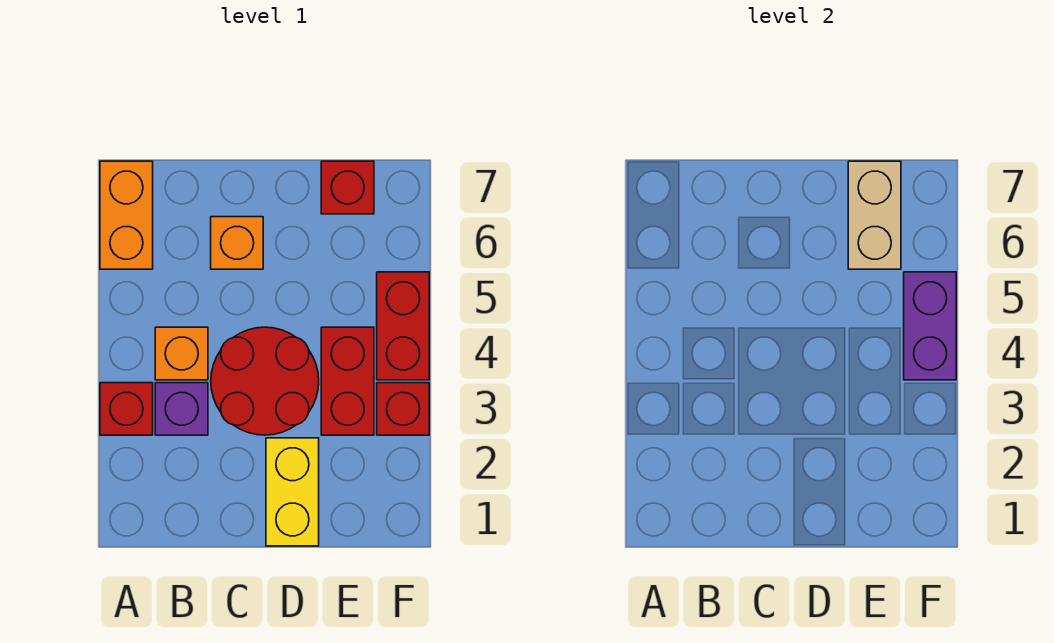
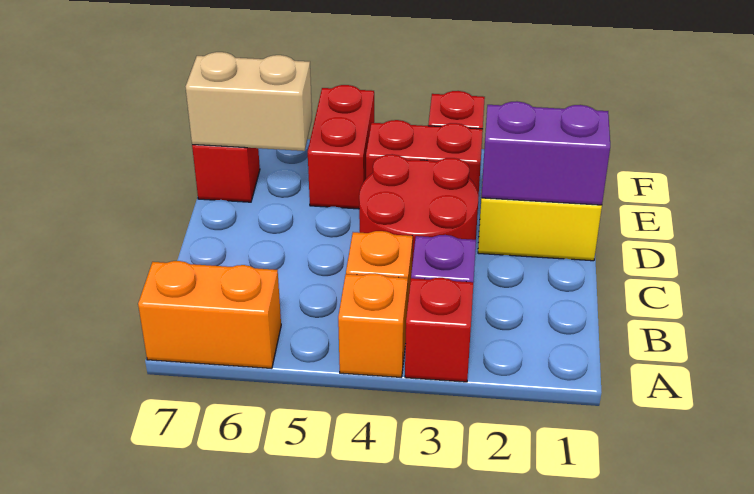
orange brick C6 level 1 -> orange brick A4 level 1
red brick F4:F5 level 1 -> red brick E5:F5 level 1
purple brick F4:F5 level 2 -> purple brick D1:D2 level 2

